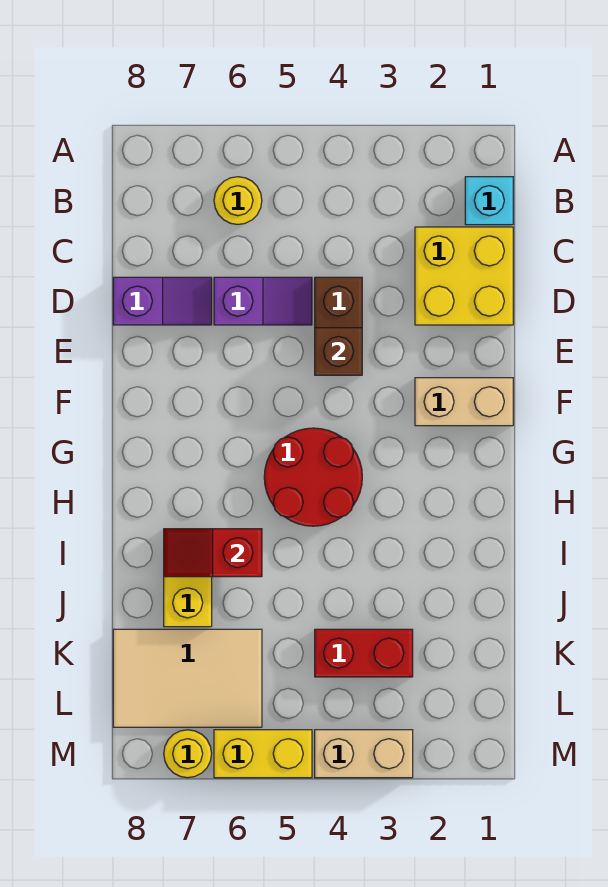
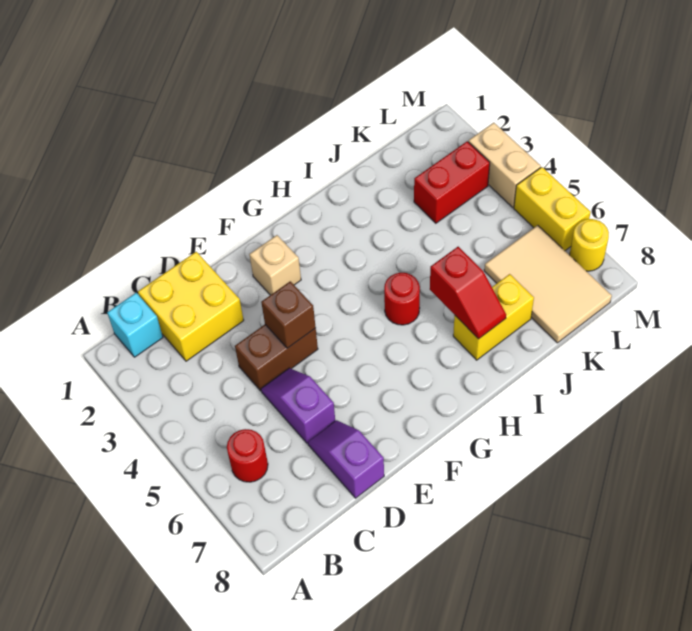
yellow round brick B6 level 1 -> red round brick B6 level 1
tan brick F1:F2 level 1 -> tan brick F2 level 1
red round brick G4:H5 level 1 -> red round brick H5 level 1
red brick K3:K4 level 1 -> red brick K3:L3 level 1

